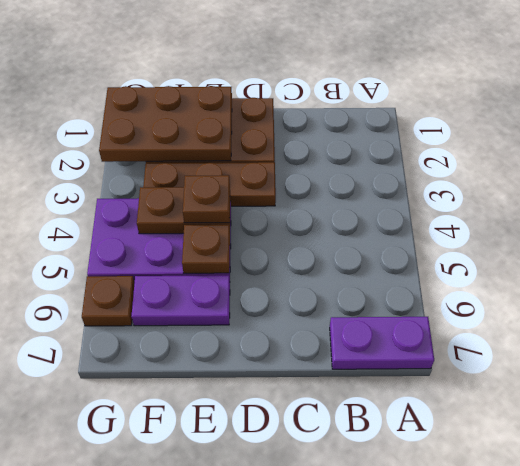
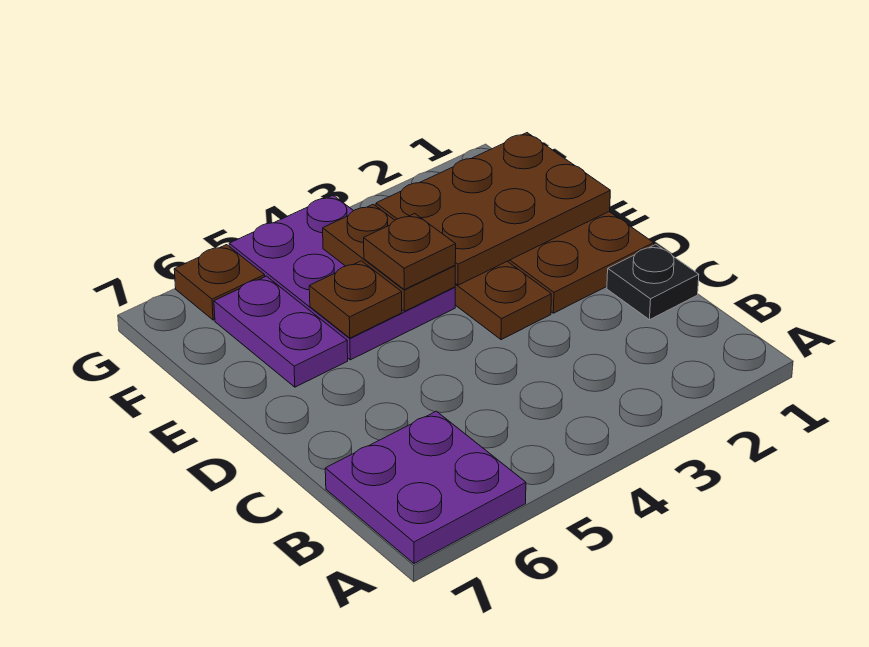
purple plate A7:B7 level 1 -> purple plate A6:B7 level 1
none -> black plate C1 level 1
brown plate E1:G2 level 2 -> brown plate E1:F3 level 2

